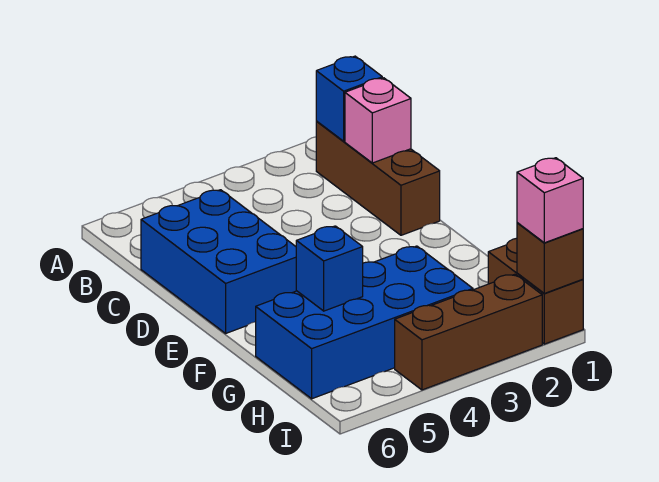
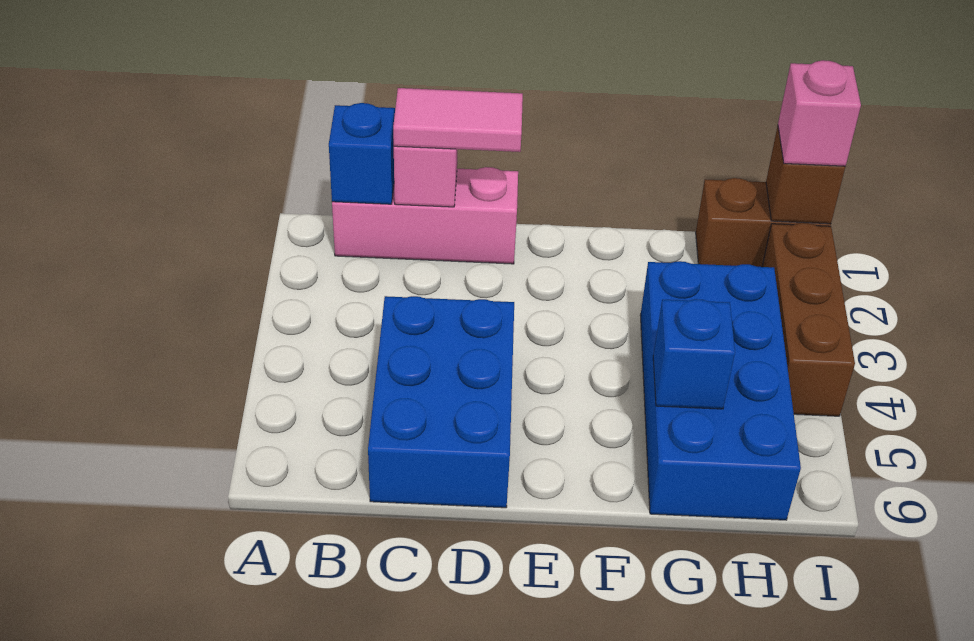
brown brick B1:D1 level 1 -> pink brick B1:D1 level 1
none -> pink tile C1:D1 level 3
blue brick C5:E6 level 1 -> blue brick C4:D6 level 1

